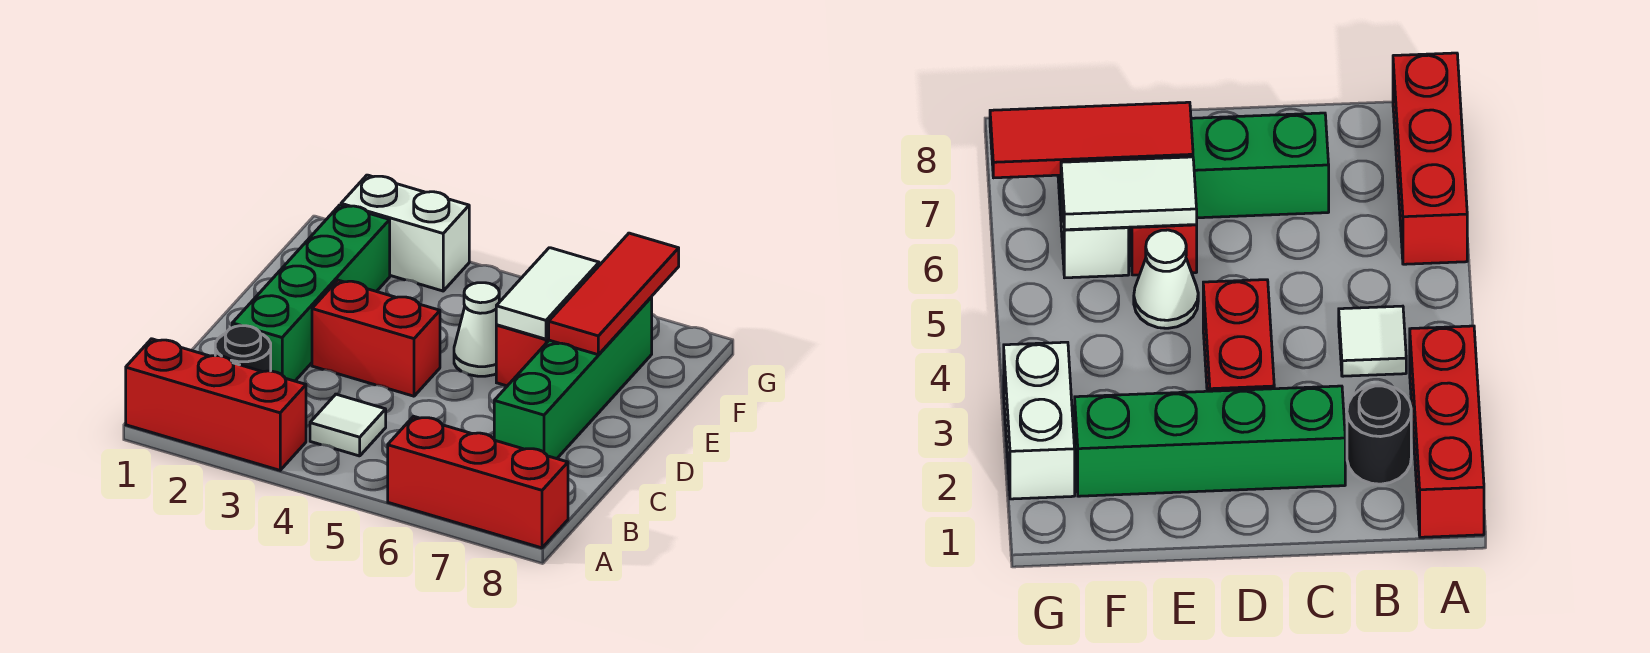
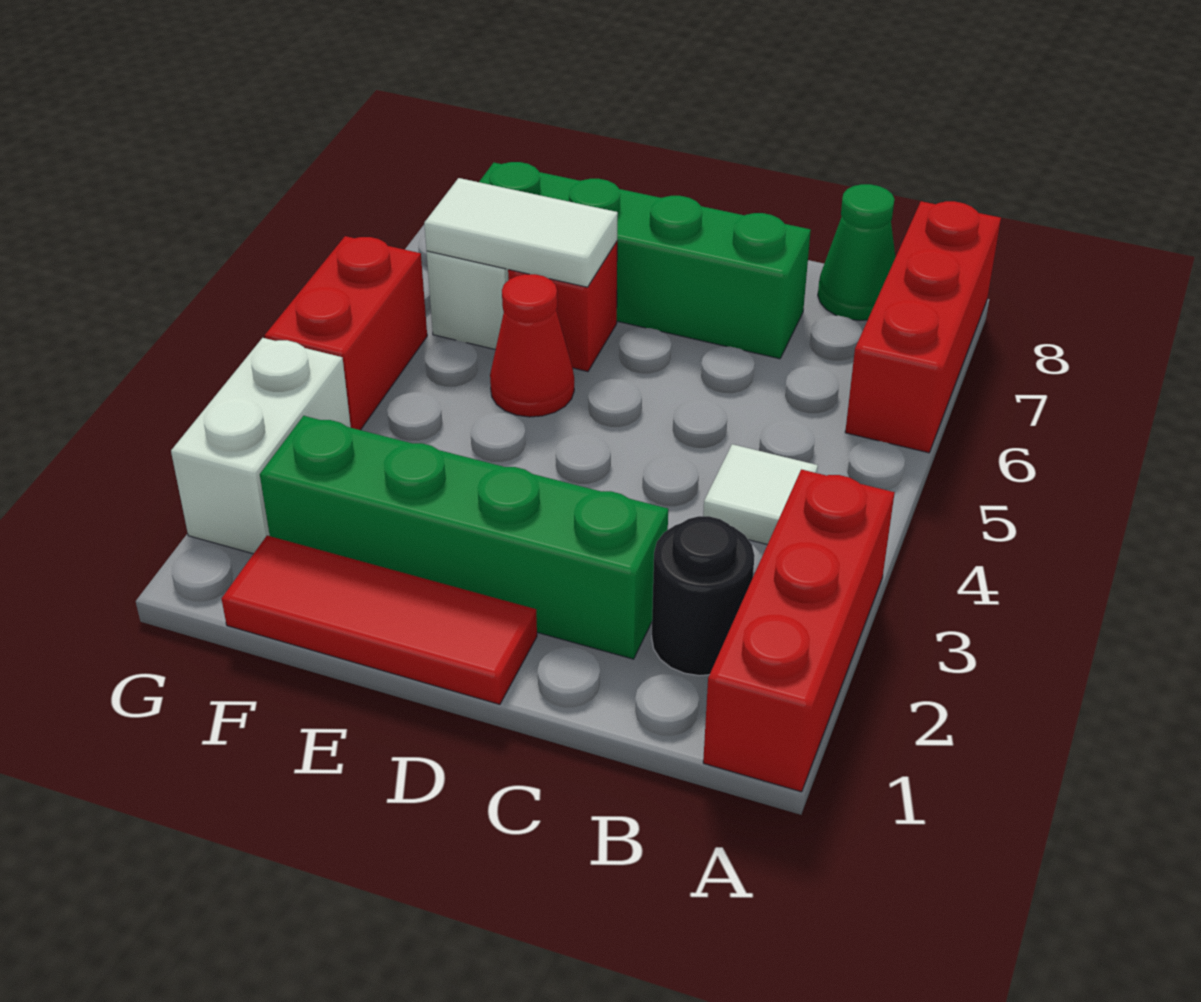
none -> green cone B8 level 1
red brick D3:D4 level 1 -> red brick G4:G5 level 1
white cone E5 level 1 -> red cone E5 level 1
red tile E7:G7 level 2 -> red tile D1:F1 level 1

